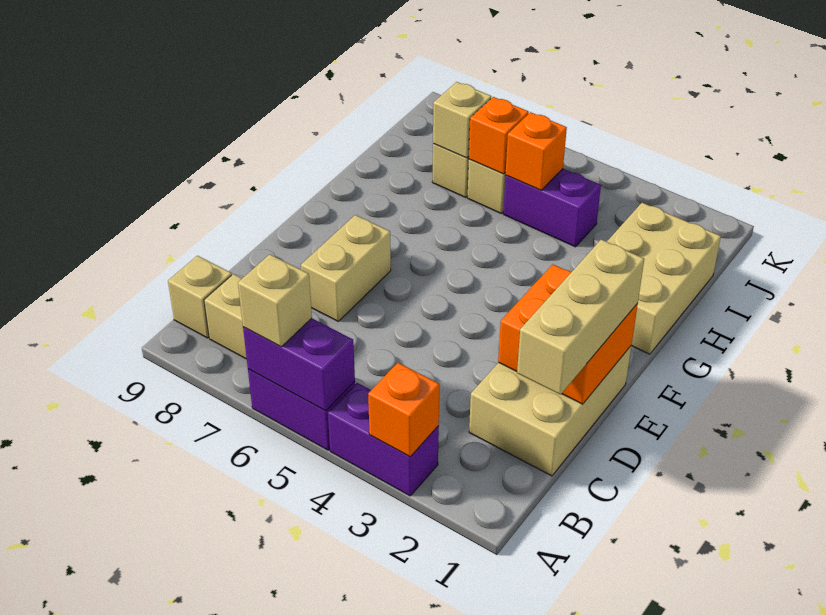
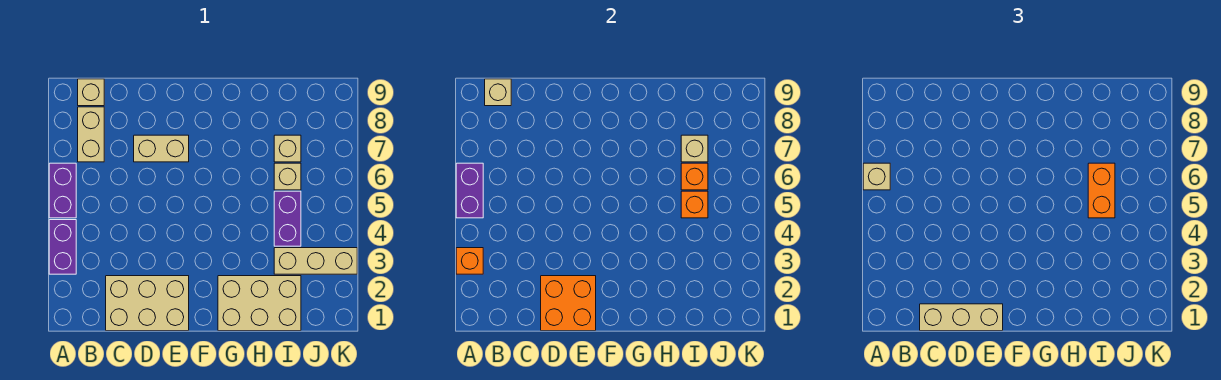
none -> tan brick B9 level 2
none -> tan brick I3:K3 level 1
none -> orange brick I5:I6 level 3

